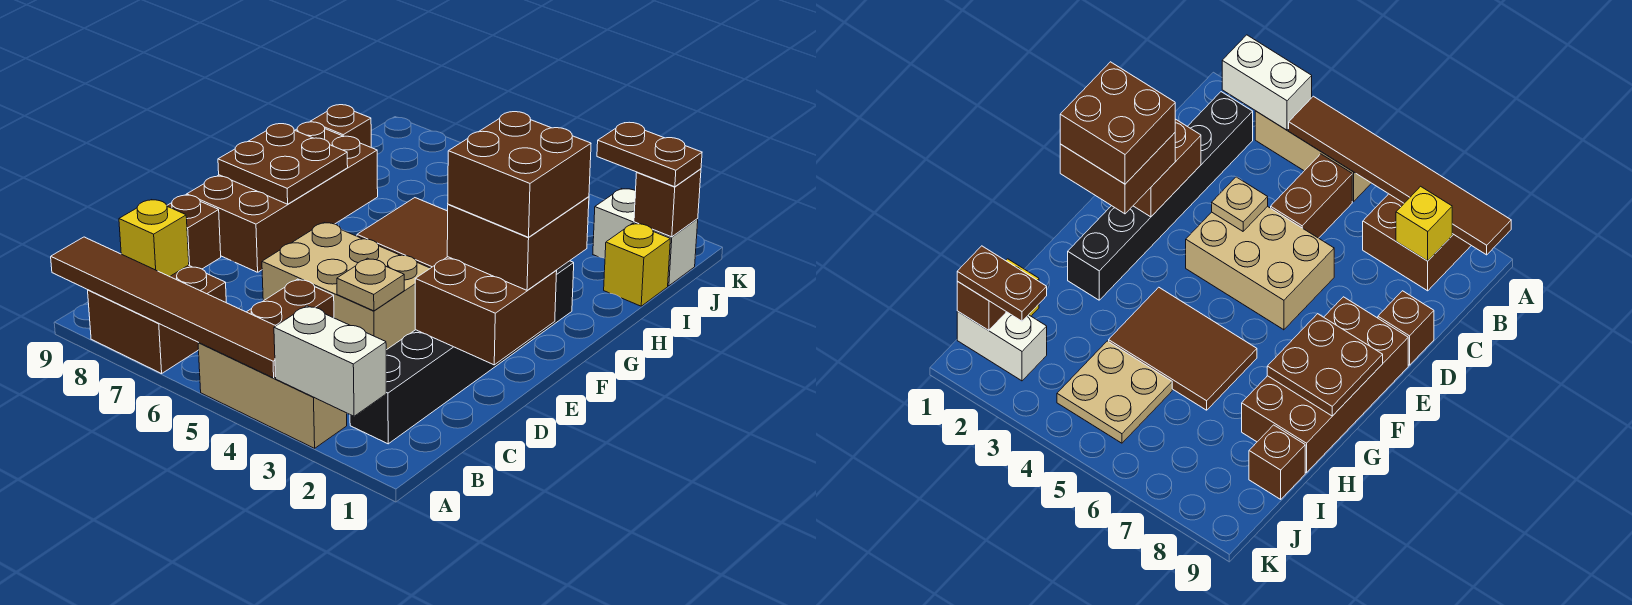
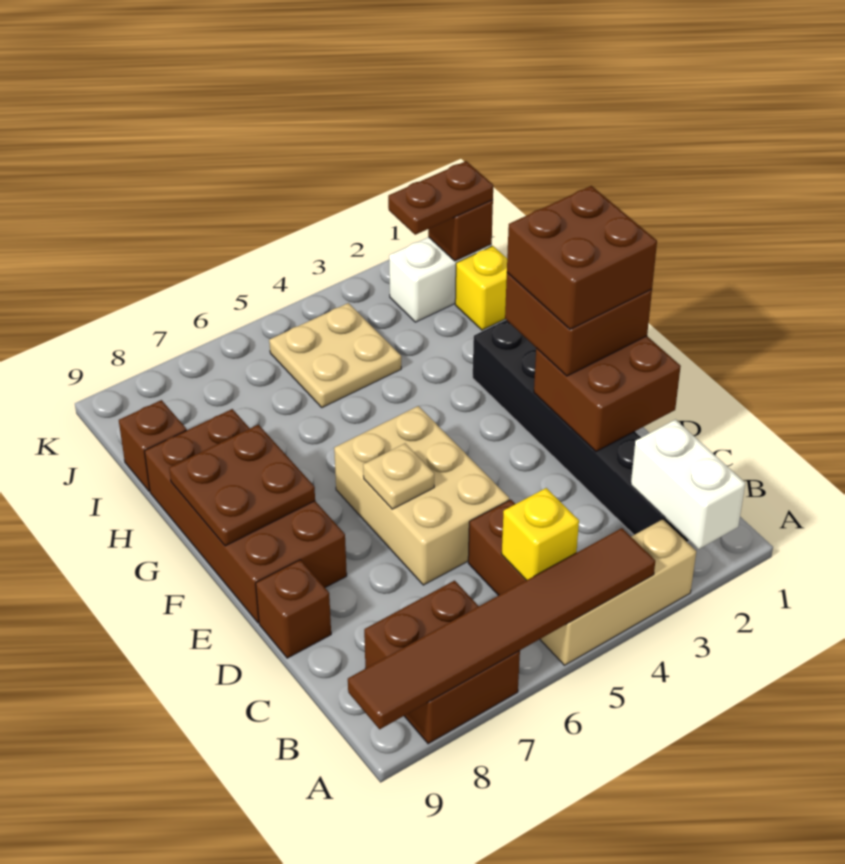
white brick A2:A3 level 2 -> white brick A2:B2 level 2
yellow brick B8 level 2 -> yellow brick B5 level 2
tan brick D4:E6 level 1 -> tan brick D5:F6 level 1
tan plate D4 level 2 -> tan plate E6 level 2
brown tile G4:H6 level 1 -> none

